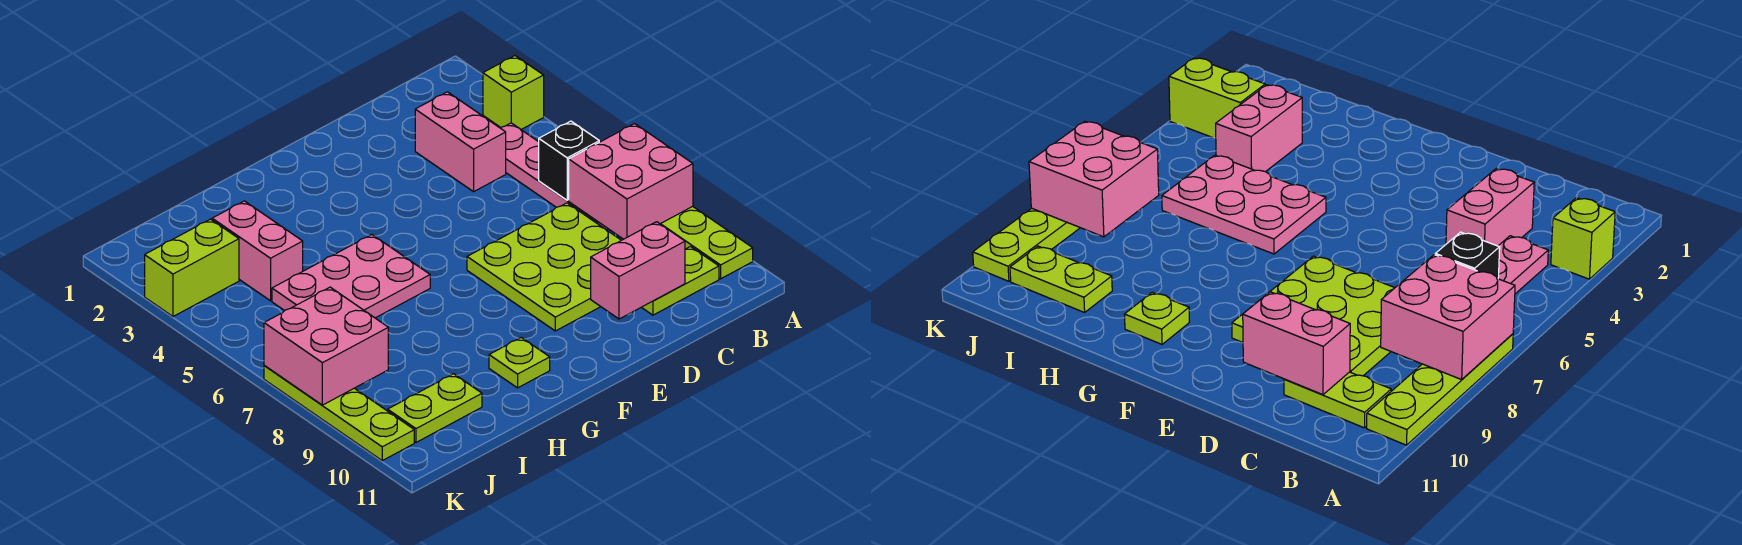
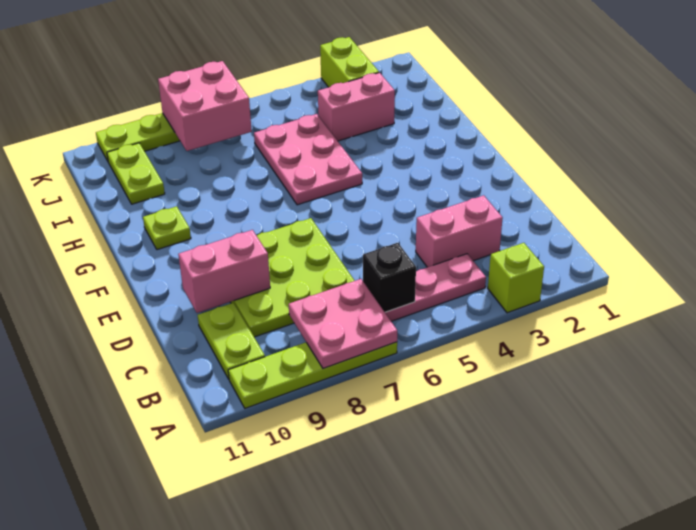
pink brick A7:B8 level 2 -> pink plate A7:B8 level 2
pink brick C10:D10 level 2 -> pink brick D9:D10 level 2

